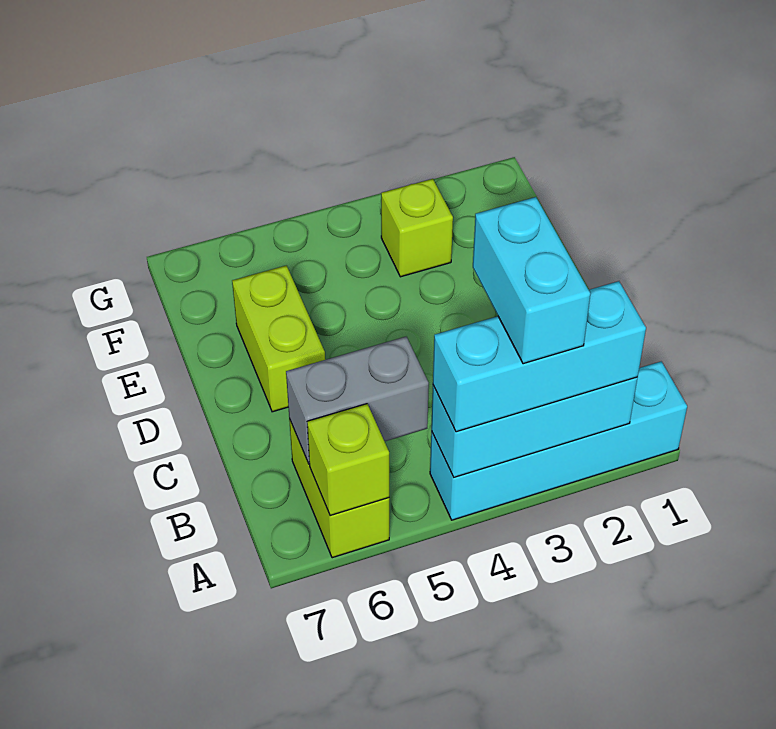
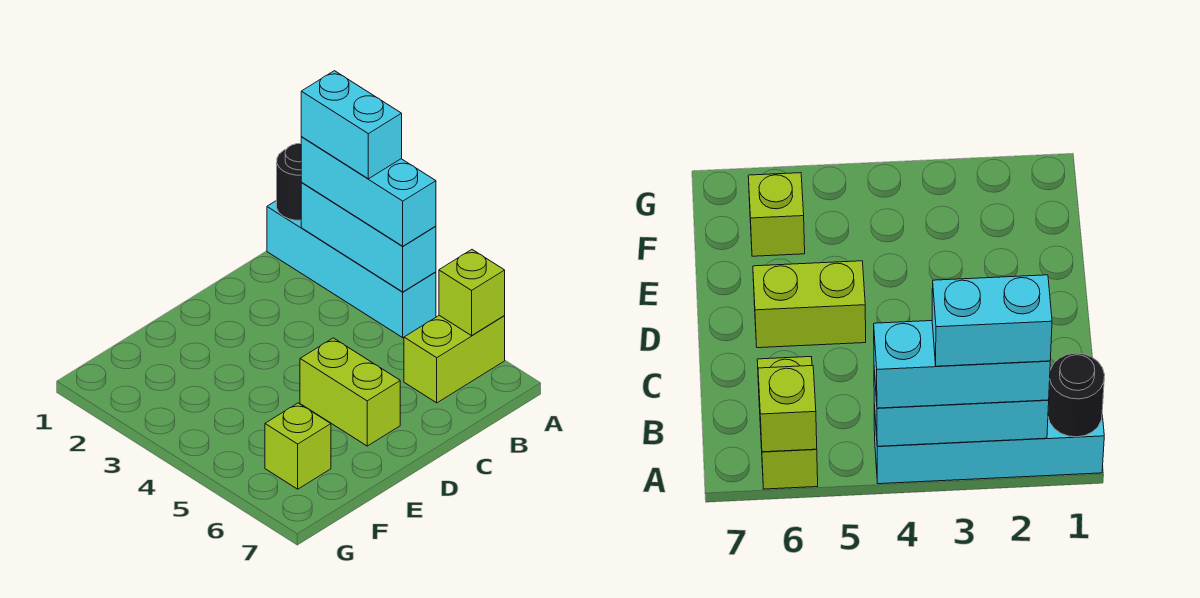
none -> black round brick A1 level 2
cyan brick A3:B3 level 4 -> cyan brick A2:A3 level 4
grey brick B5:B6 level 2 -> none
lime brick D6:E6 level 1 -> lime brick D5:D6 level 1
lime brick F3 level 1 -> lime brick F6 level 1

